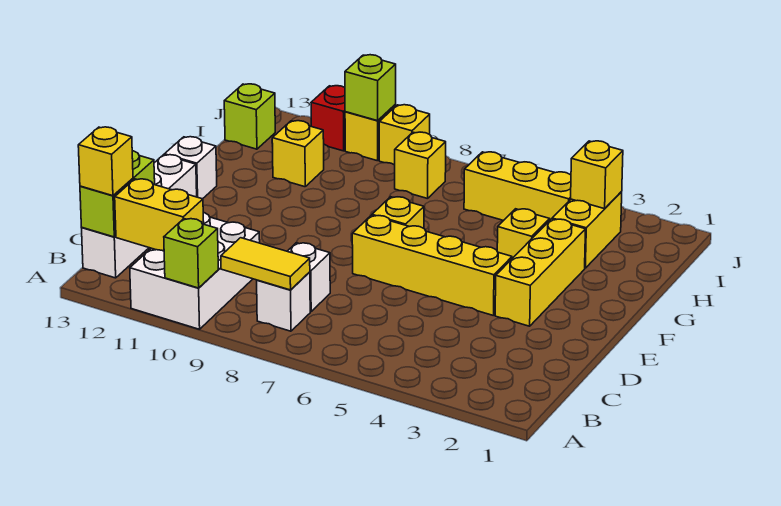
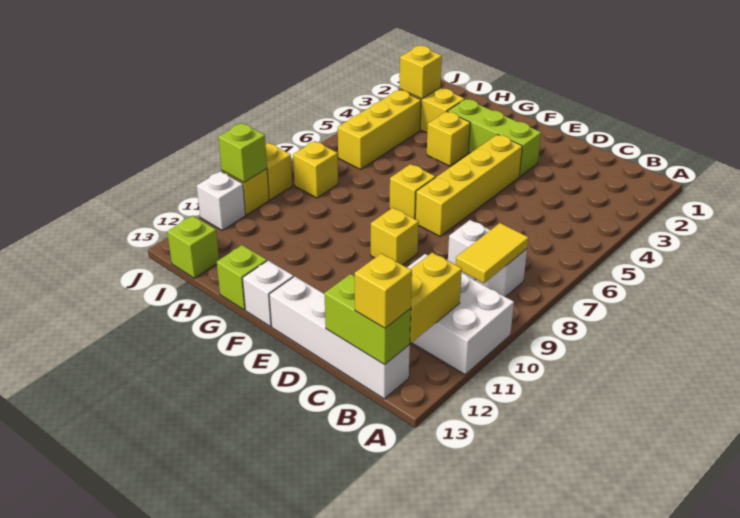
lime brick A10 level 2 -> lime brick G13 level 1
yellow brick E3:G3 level 1 -> lime brick E3:G3 level 1
yellow brick H11 level 1 -> yellow brick E9 level 1
red brick J11 level 1 -> white brick J11 level 1

